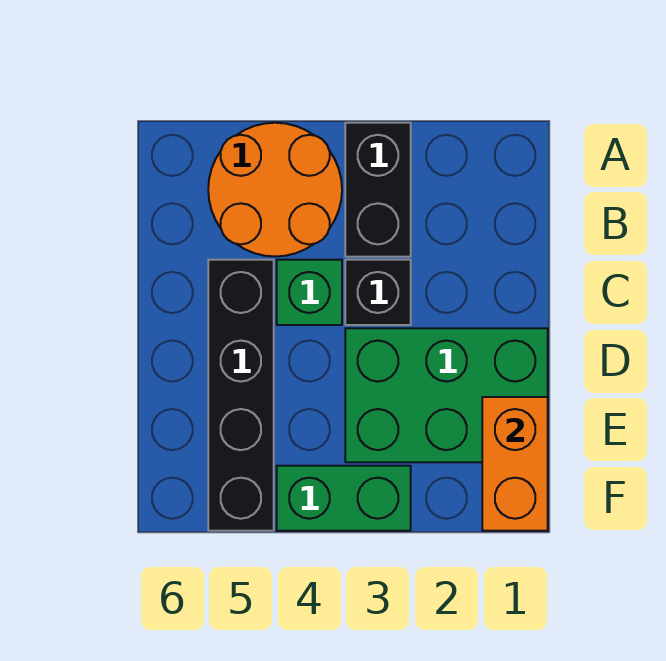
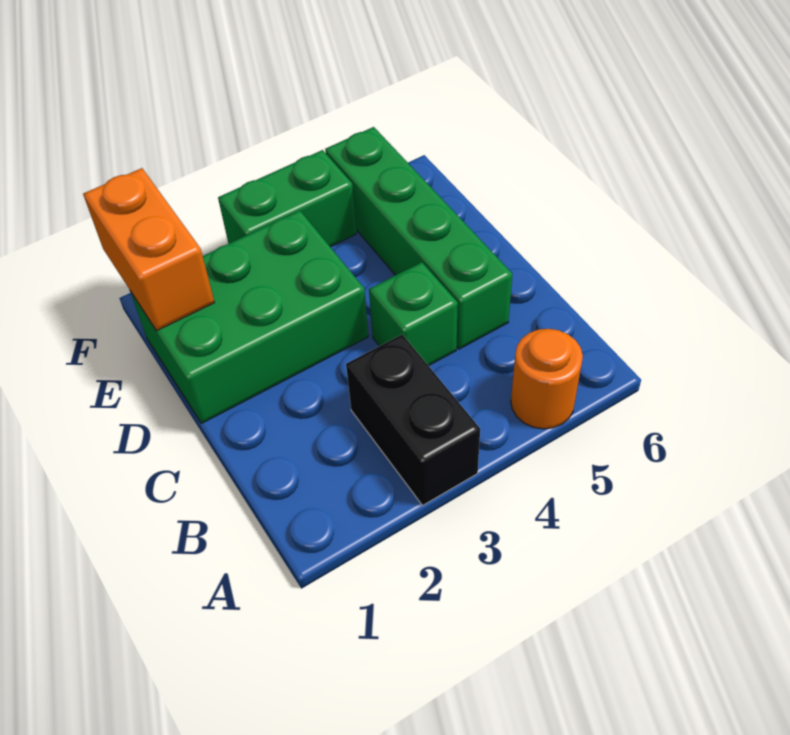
orange round brick A4:B5 level 1 -> orange round brick A5 level 1
black brick C3 level 1 -> none
black brick C5:F5 level 1 -> green brick C5:F5 level 1

